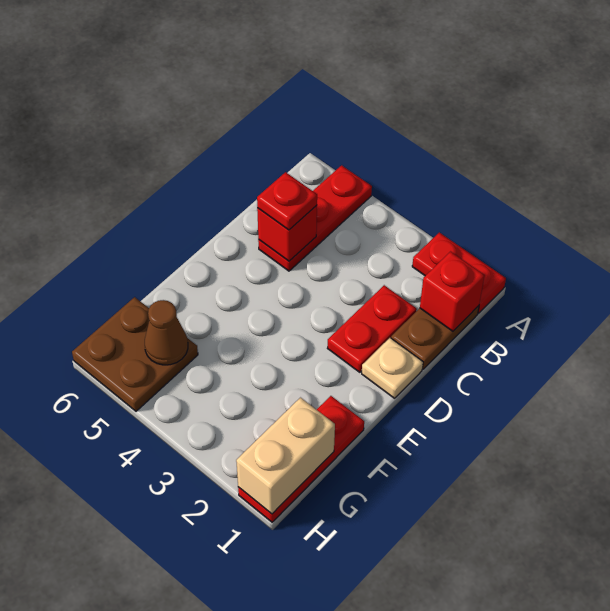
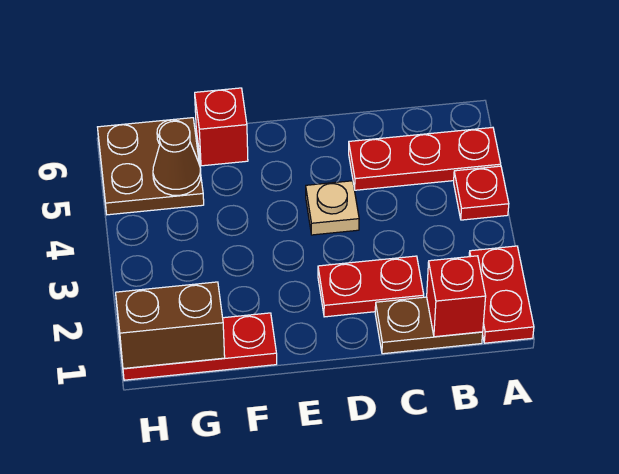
red brick C5 level 2 -> red brick F6 level 1
red plate C5 level 3 -> red plate A4 level 1
tan plate D1 level 1 -> tan plate D4 level 1
tan brick G1:H1 level 2 -> brown brick G1:H1 level 2

